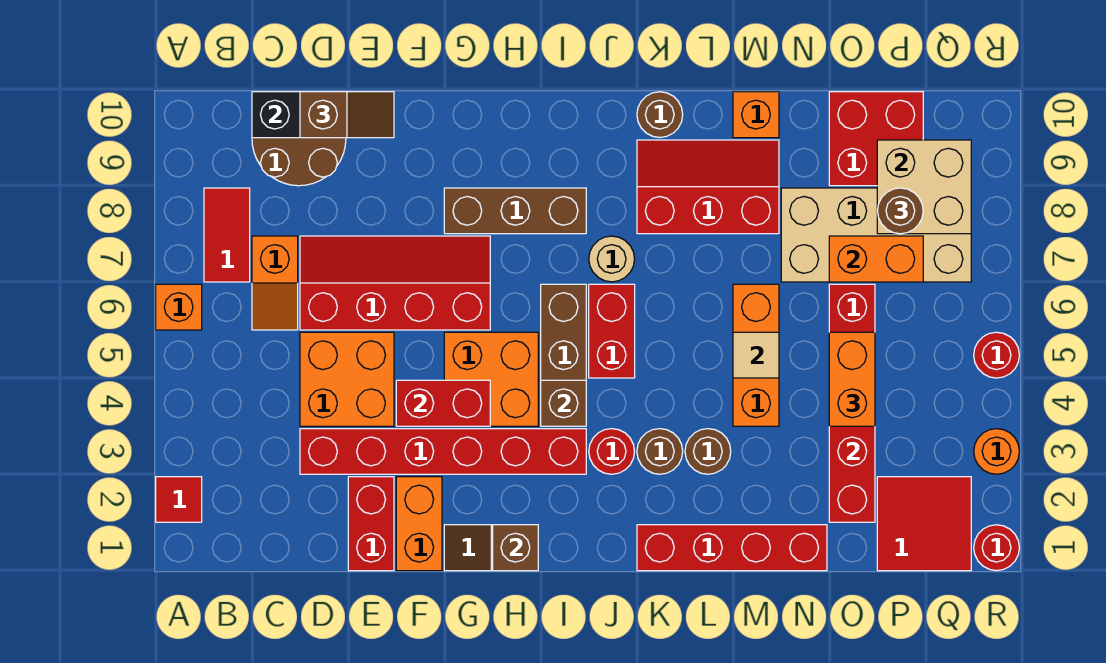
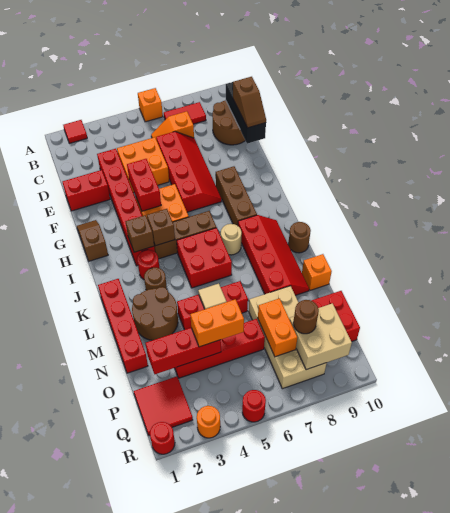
orange brick F1:F2 level 1 -> none
brown brick H1 level 2 -> brown brick I3 level 2
red brick J5:J6 level 1 -> red brick J5:K6 level 1
red slope K8:M9 level 1 top 8 -> red slope J8:M9 level 1 top 8
brown round brick L3 level 1 -> brown round brick L2:M3 level 1
orange brick M4:M6 level 1 -> red brick M4:M6 level 1

